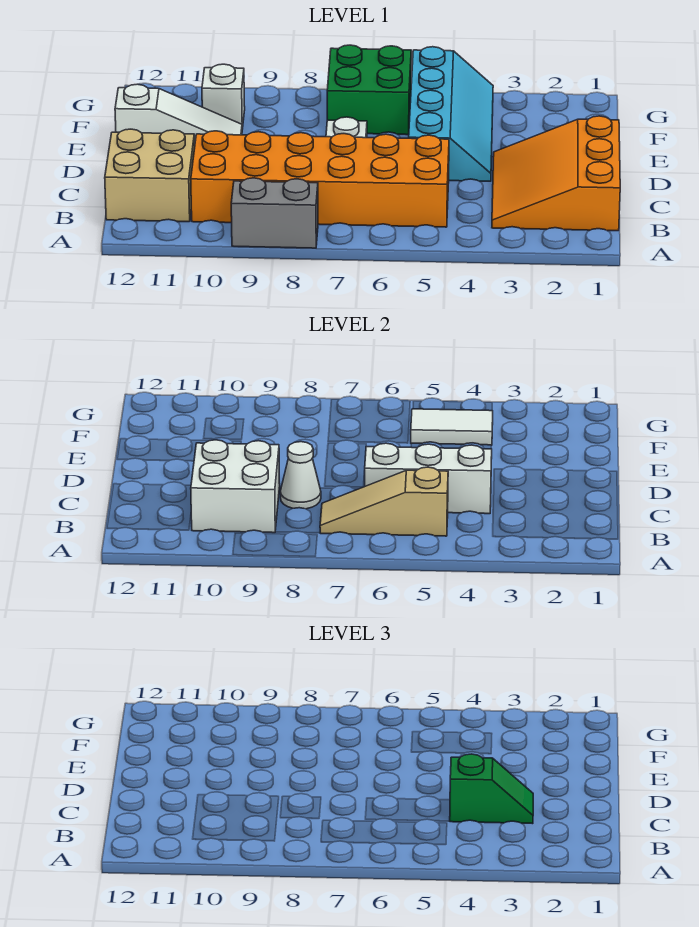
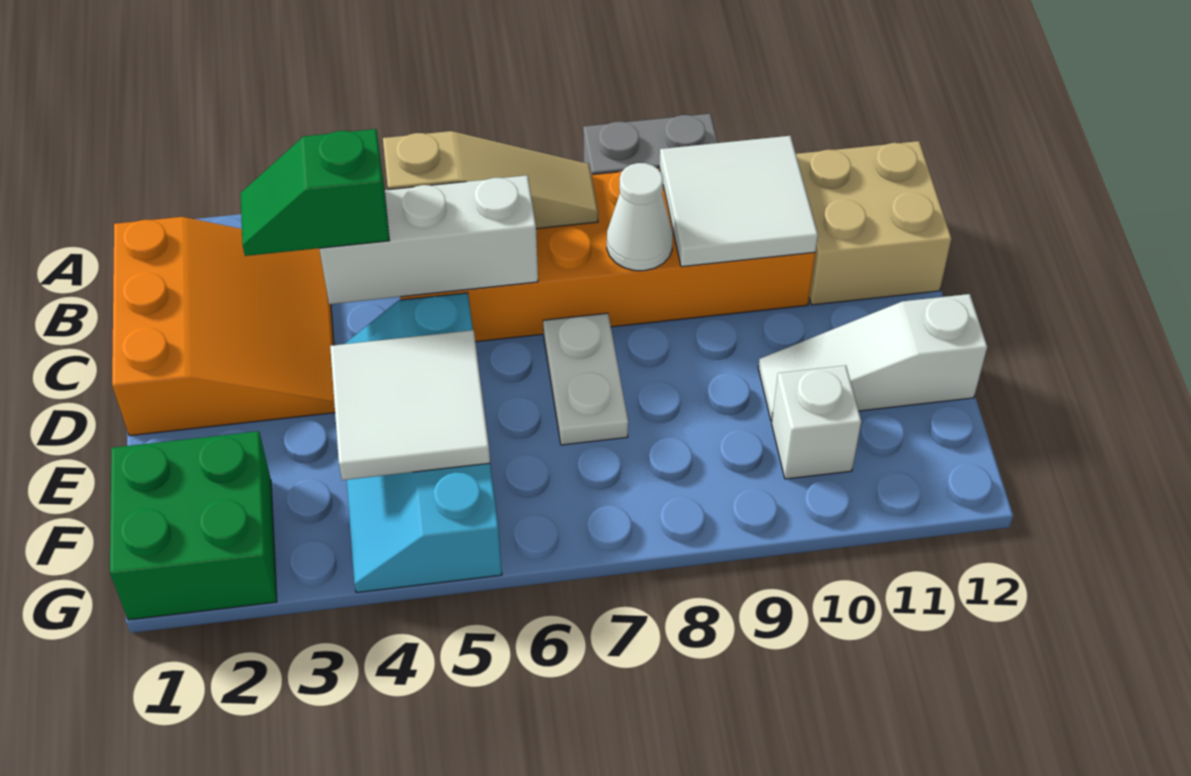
white brick B9:C10 level 2 -> white tile B9:C10 level 2
white tile F4:F5 level 2 -> white tile E4:F5 level 2
green brick F6:G7 level 1 -> green brick F1:G2 level 1

